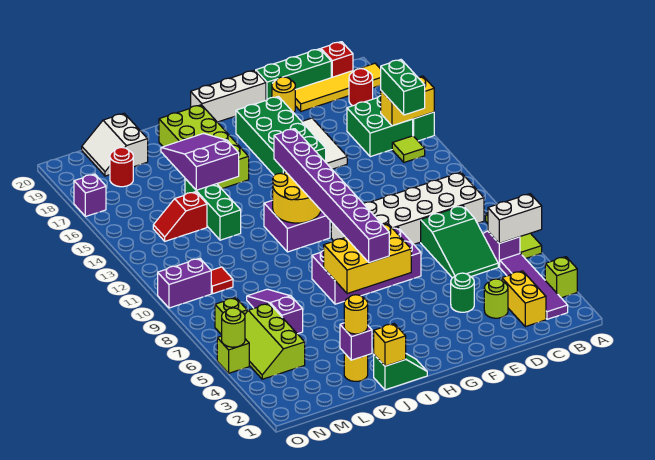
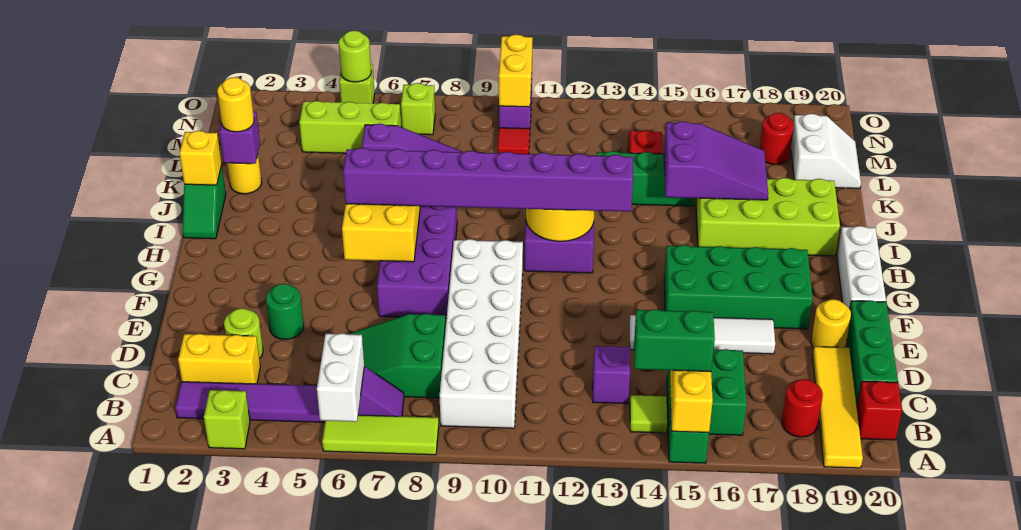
white tile E15:E17 level 1 -> white tile E14:E17 level 1
white slope L19:M20 level 1 top L -> white slope L19:M20 level 1 top 19
none -> yellow brick N10:O10 level 2
purple brick O17 level 1 -> purple brick C13 level 1

